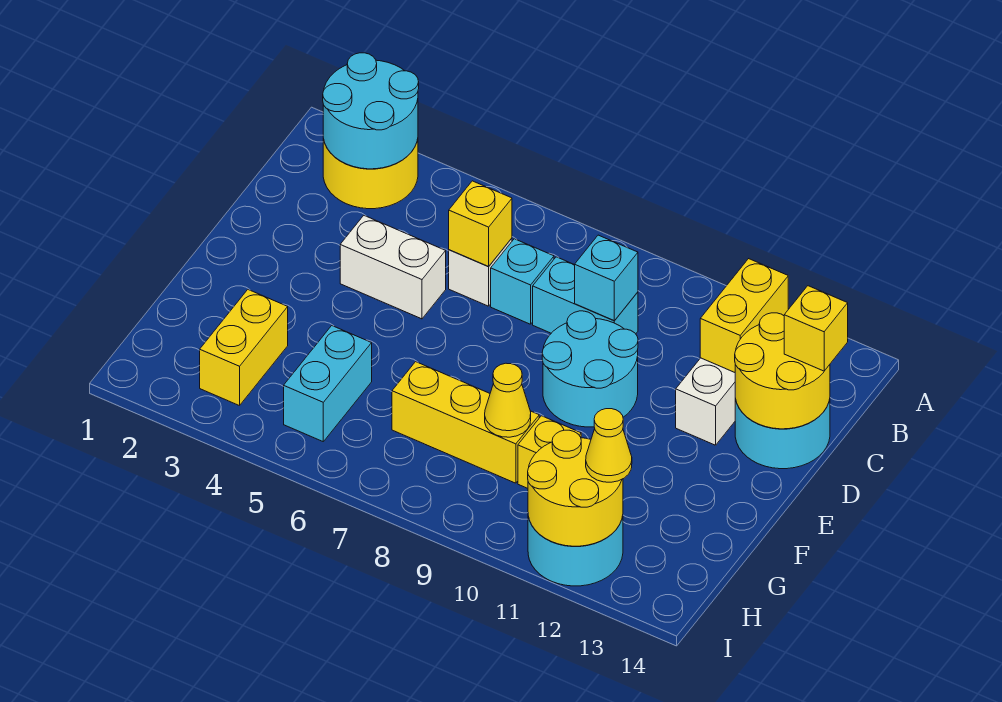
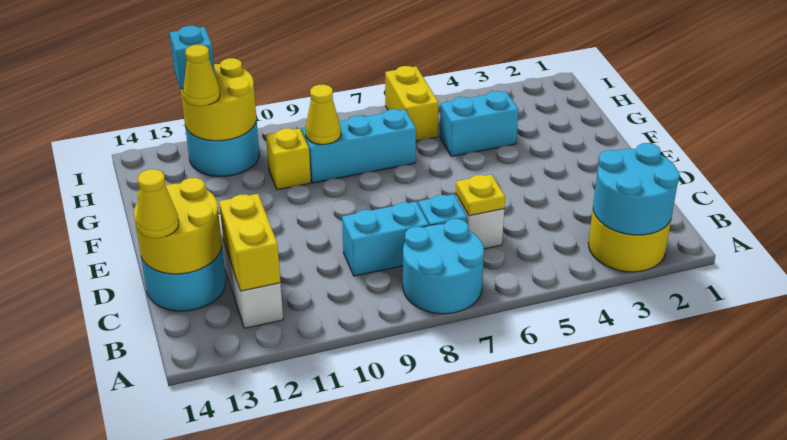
yellow brick C6 level 2 -> yellow plate C6 level 2
cyan brick C9 level 2 -> cyan brick I12 level 3
yellow brick C14 level 3 -> yellow cone C14 level 3
white brick D4:D5 level 1 -> none
cyan round brick D9:E10 level 1 -> cyan round brick A7:B8 level 1
yellow brick G3:H3 level 1 -> yellow brick H6:I6 level 1
cyan brick G5:H5 level 1 -> cyan brick G4:G5 level 1
yellow brick G7:G9 level 1 -> cyan brick G7:G9 level 1

